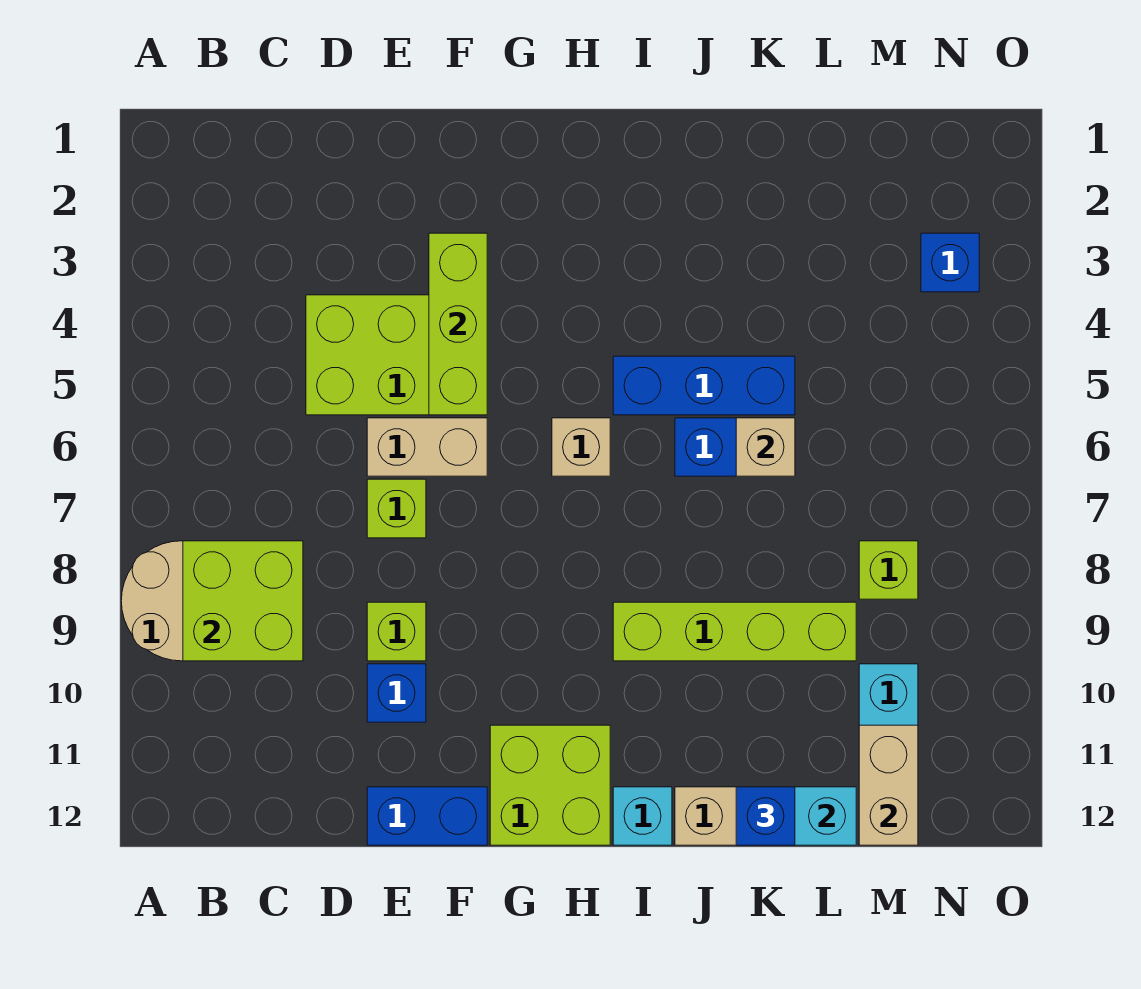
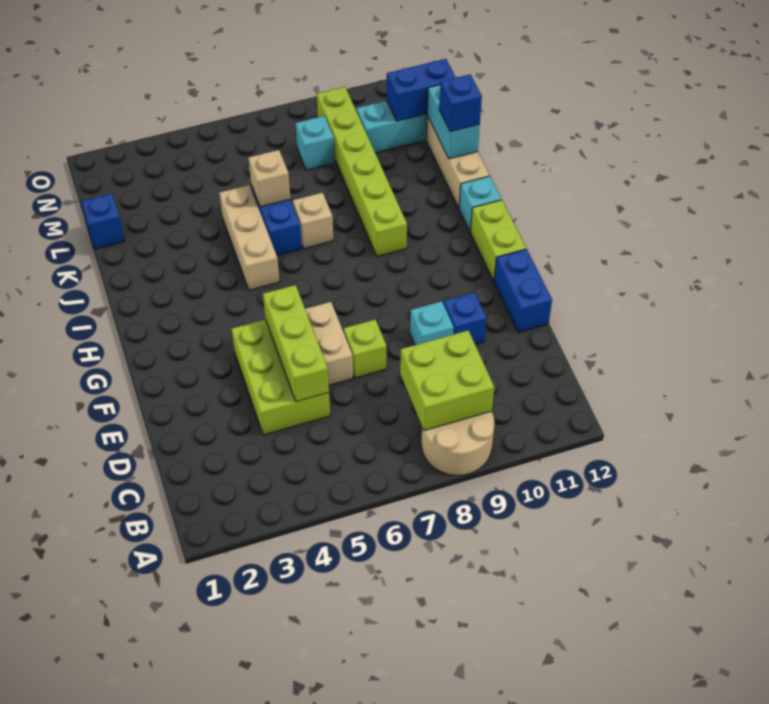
lime brick E9 level 1 -> cyan brick E9 level 1
lime brick F3:F5 level 2 -> lime brick D5:F5 level 2
lime brick G11:H12 level 1 -> lime brick G12:H12 level 1
tan brick H6 level 1 -> tan brick J7 level 1
blue brick I5:K5 level 1 -> tan brick I5:K5 level 1
lime brick I9:L9 level 1 -> lime brick I9:N9 level 1
lime brick M8 level 1 -> cyan brick M8 level 1
tan brick M11:M12 level 2 -> blue brick M11:M12 level 2
blue brick N3 level 1 -> blue brick L1 level 1

